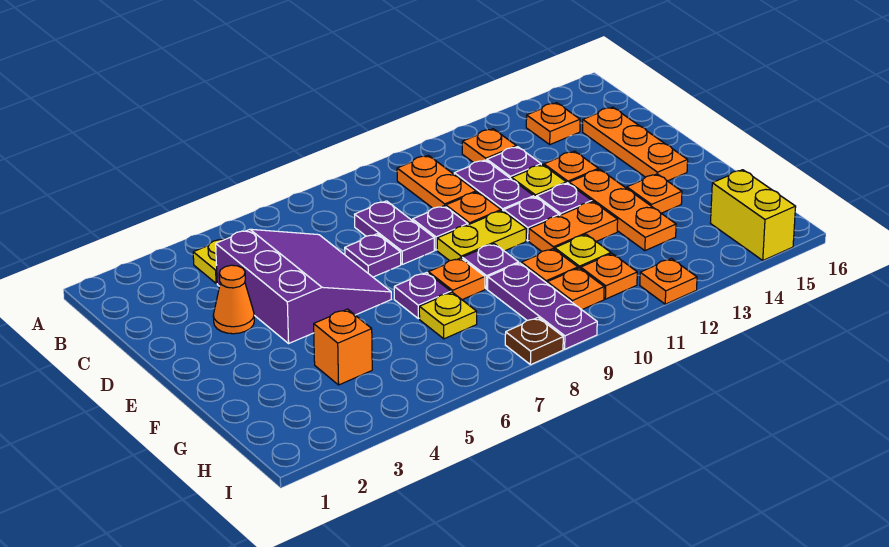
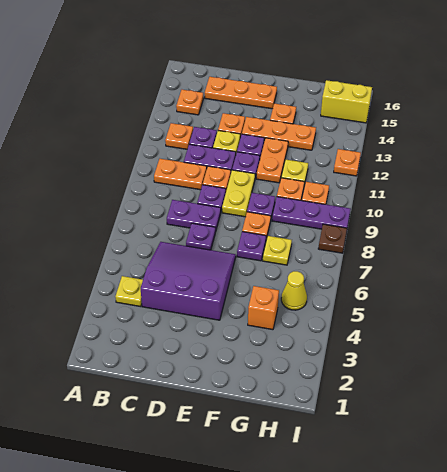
orange cone D3 level 1 -> none
none -> yellow cone H5 level 1
orange plate H11 level 1 -> none

